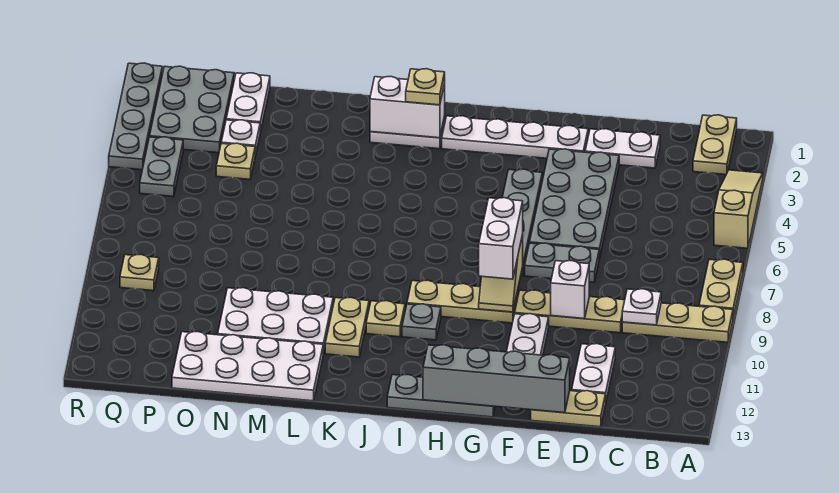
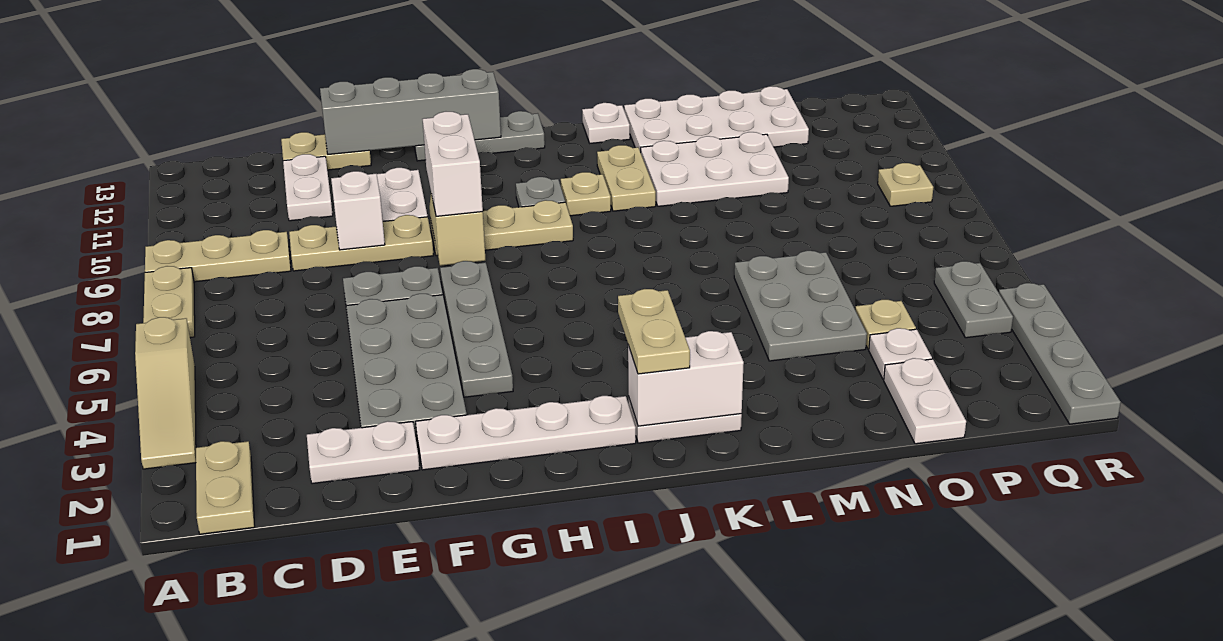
white plate C9 level 2 -> white plate K13 level 1
tan plate J2 level 3 -> tan plate J2:J3 level 3
grey plate P1:Q3 level 1 -> grey plate M4:N6 level 1

